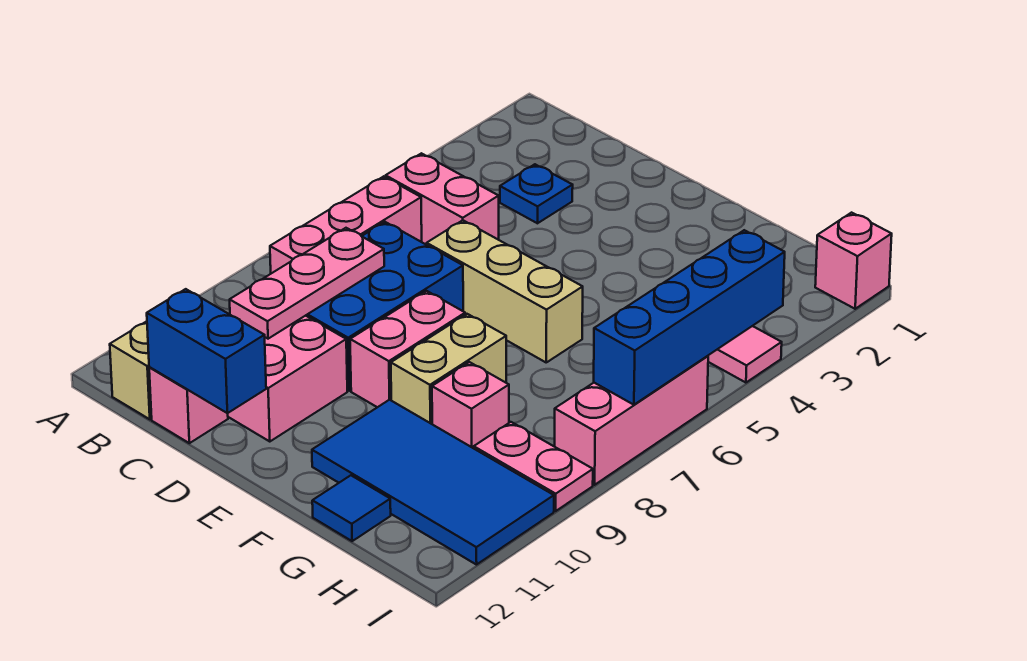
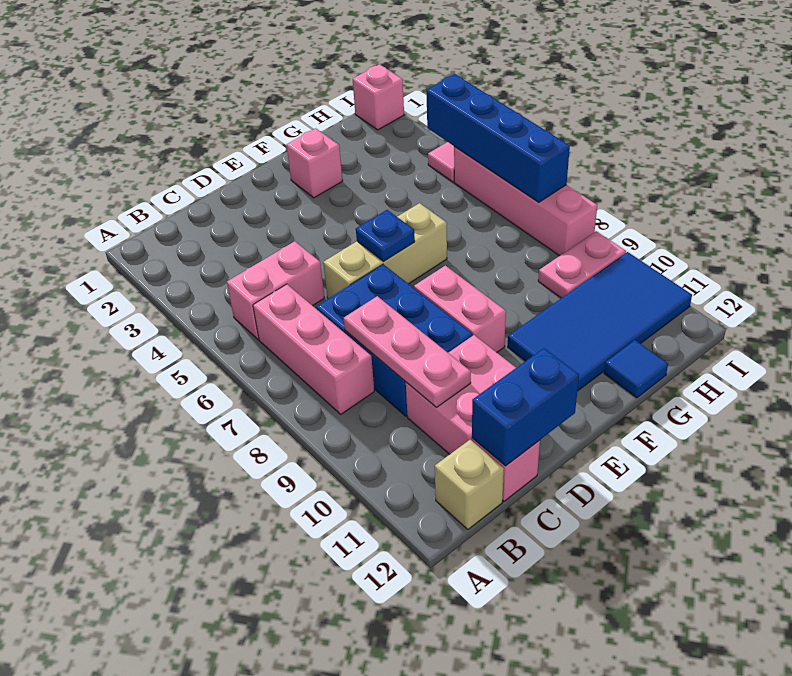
blue plate C3 level 1 -> blue plate E6 level 2
tan brick F8:F9 level 1 -> none
pink brick G9 level 1 -> pink brick F2 level 1
pink brick I6:I8 level 1 -> pink brick I5:I8 level 1

